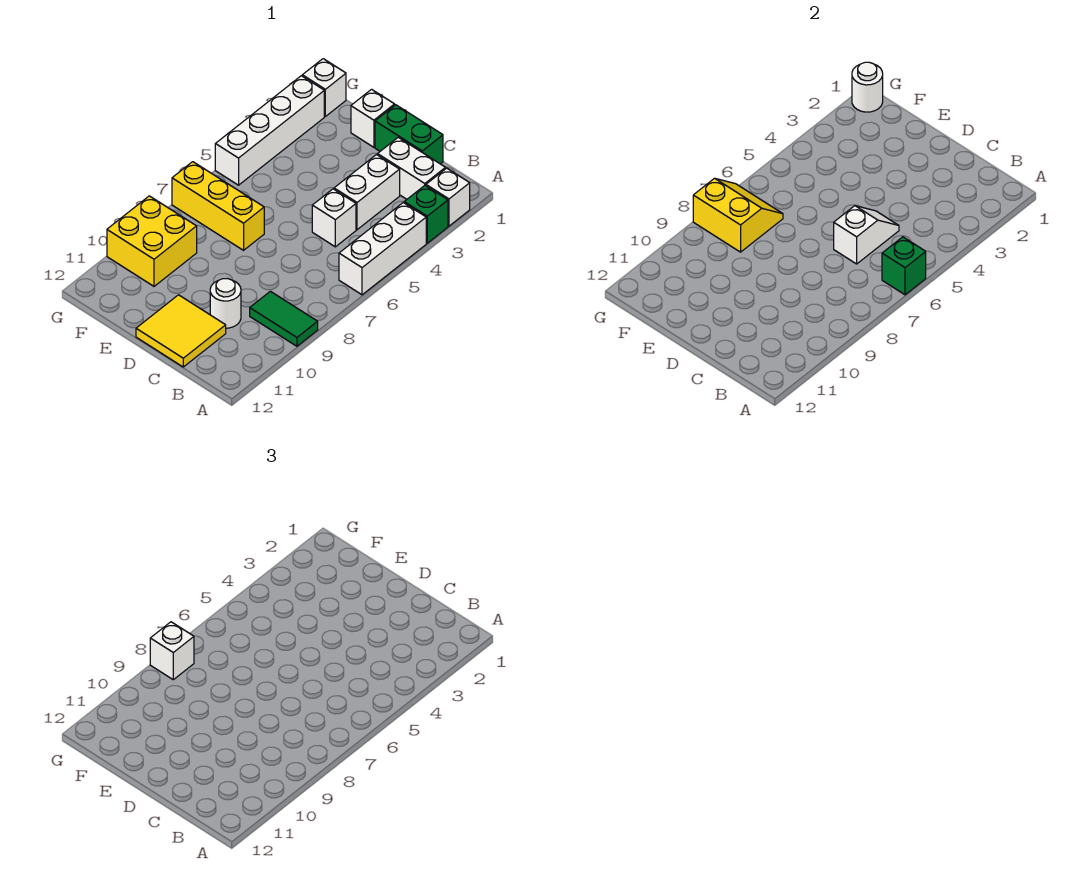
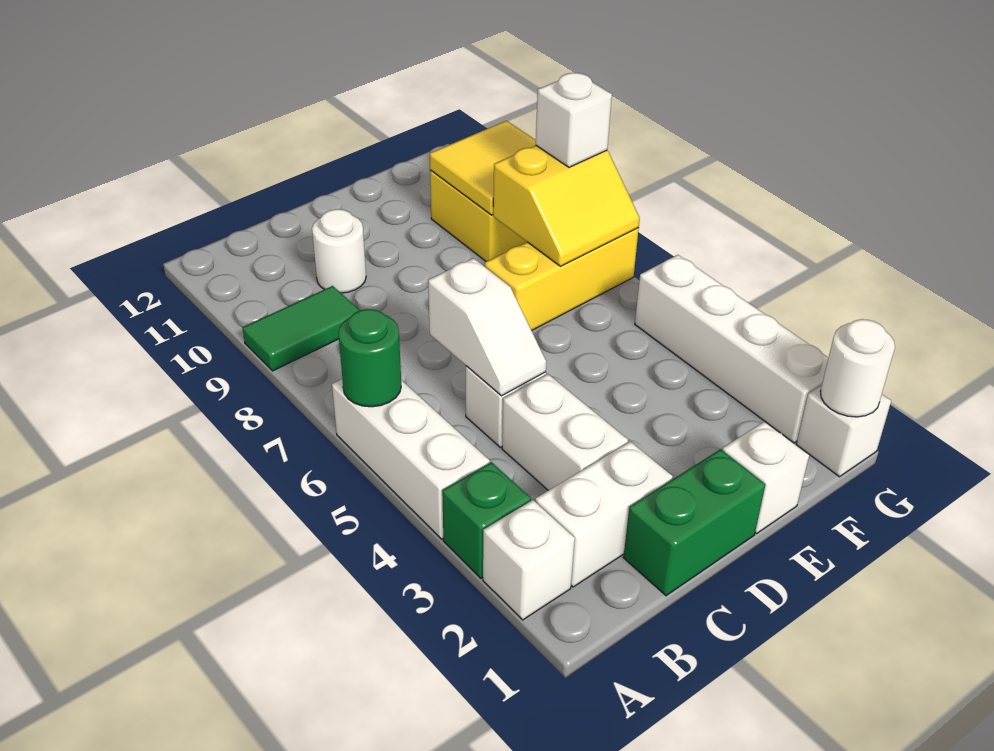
green brick A6 level 2 -> green round brick A6 level 2
yellow tile C11:D12 level 1 -> yellow tile F9:G10 level 2

